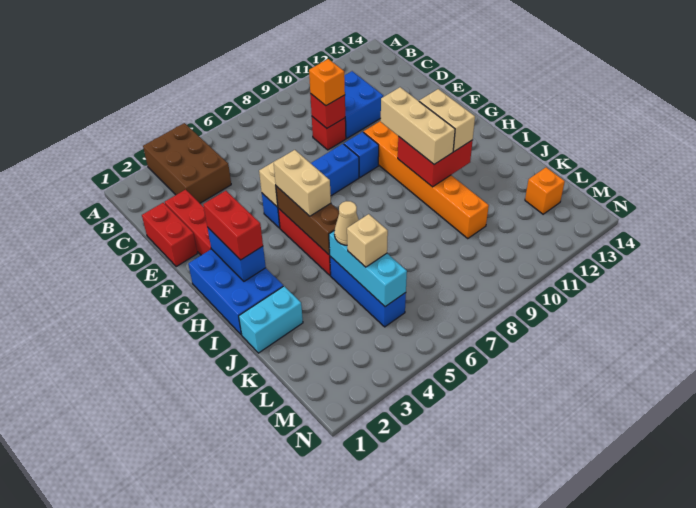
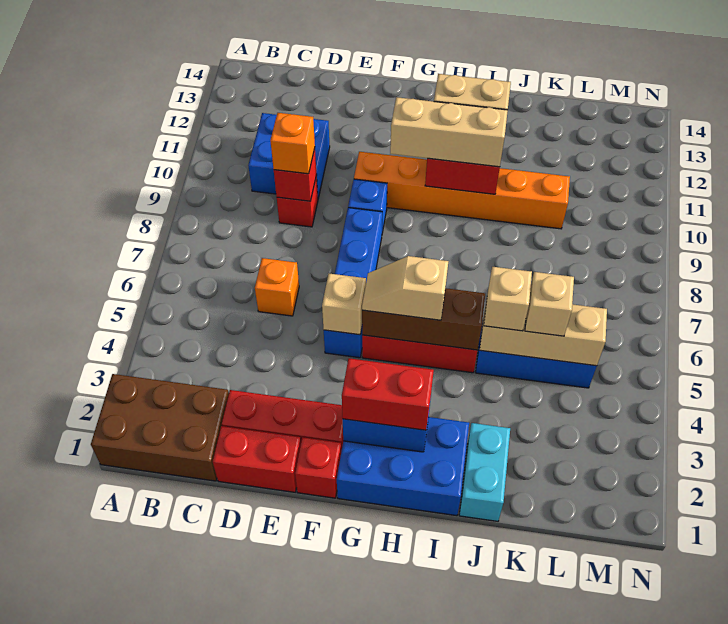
brown brick A3:C4 level 1 -> brown brick A1:C2 level 1
none -> red brick F1 level 1
tan brick G5:H5 level 3 -> tan slope G5:H5 level 3 top H
cyan brick J5:L5 level 2 -> tan brick J5:L5 level 2
tan cone J5 level 3 -> tan brick J5 level 3
orange brick L13 level 1 -> orange brick D6 level 1

